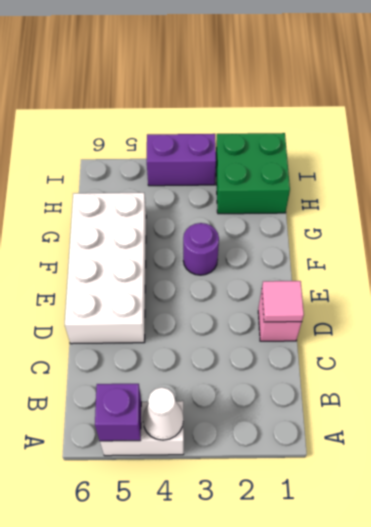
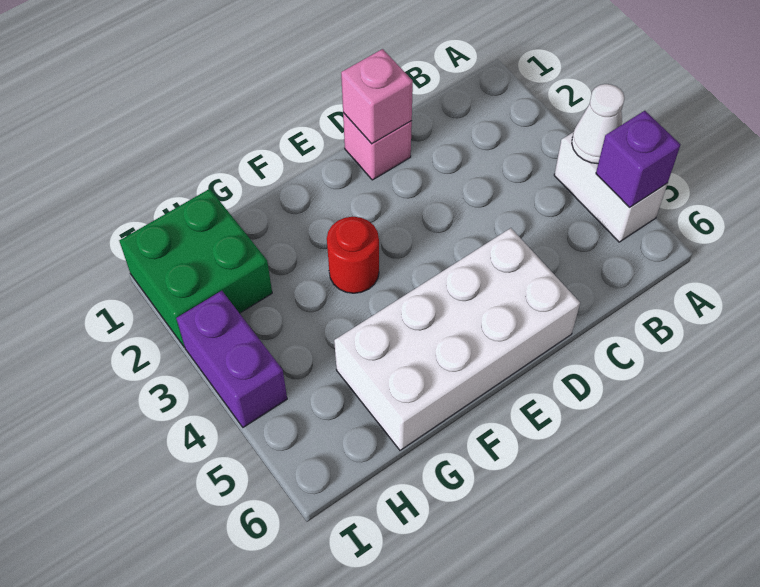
pink tile D1 level 2 -> pink brick D1 level 2
purple round brick F3 level 1 -> red round brick F3 level 1

